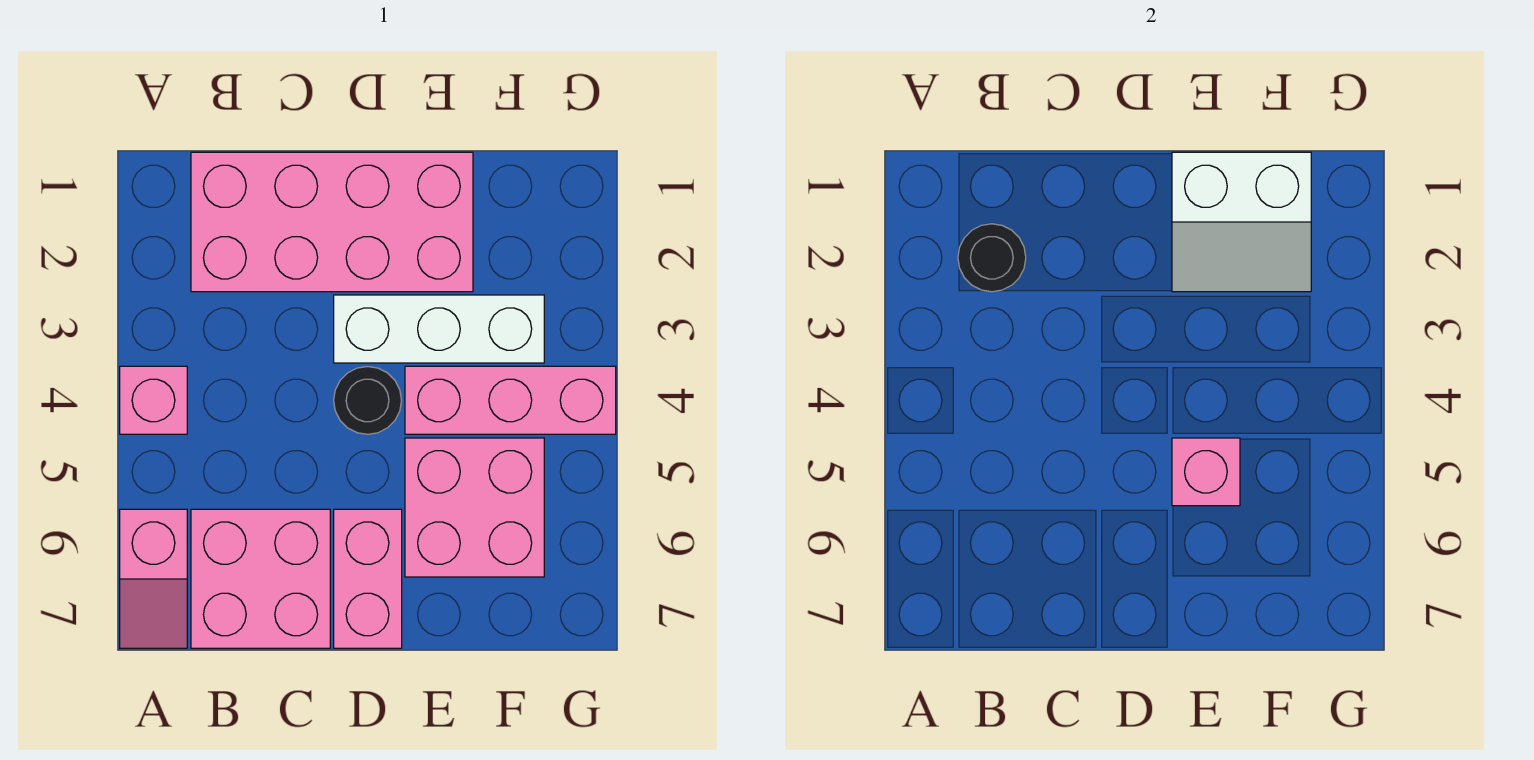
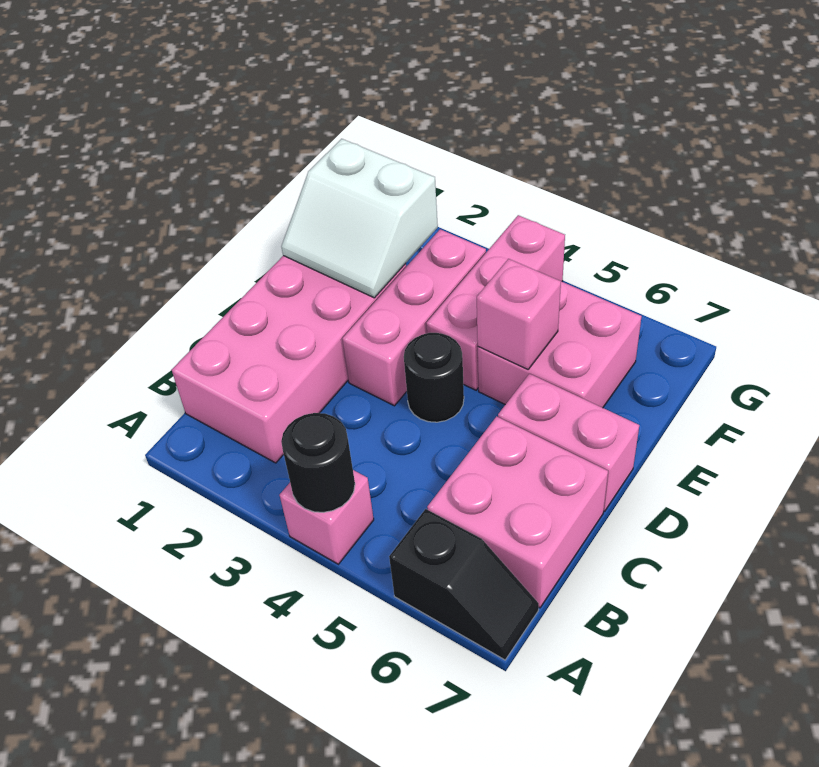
pink slope A6:A7 level 1 top 6 -> black slope A6:A7 level 1 top 6
black round brick B2 level 2 -> black round brick A4 level 2
white brick D3:F3 level 1 -> pink brick D3:F3 level 1
white slope E1:F2 level 2 top 1 -> white slope E1:F2 level 2 top F

